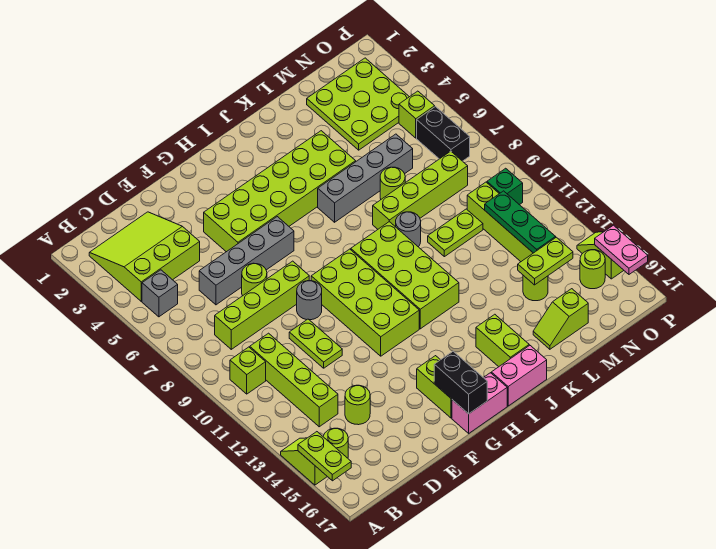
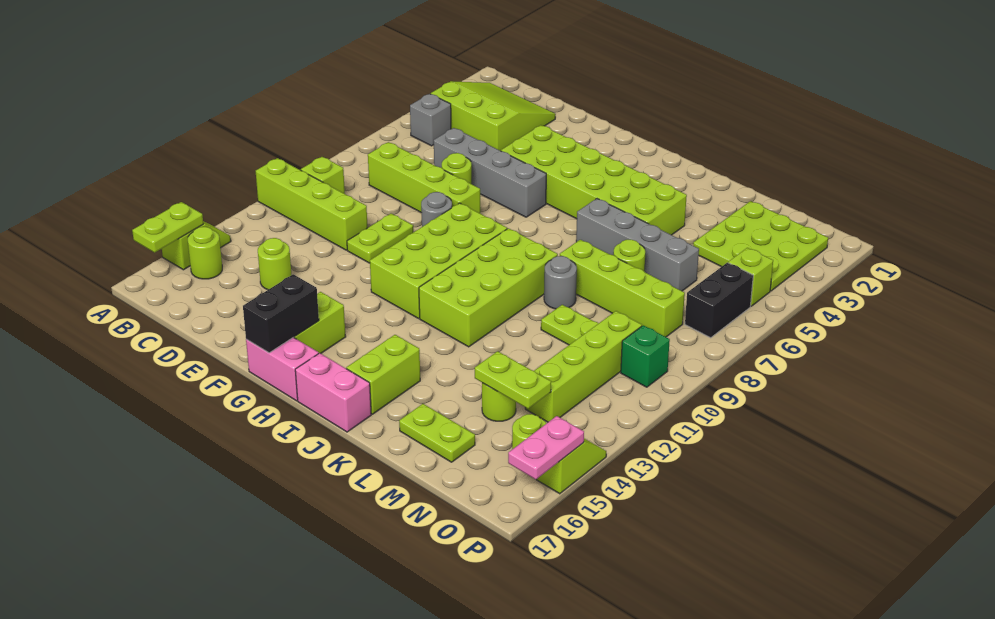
lime brick C10:C13 level 1 -> lime brick A11:D11 level 1
lime slope L16:M16 level 1 top M -> lime plate L16:M16 level 1
green plate N11:N13 level 2 -> none

